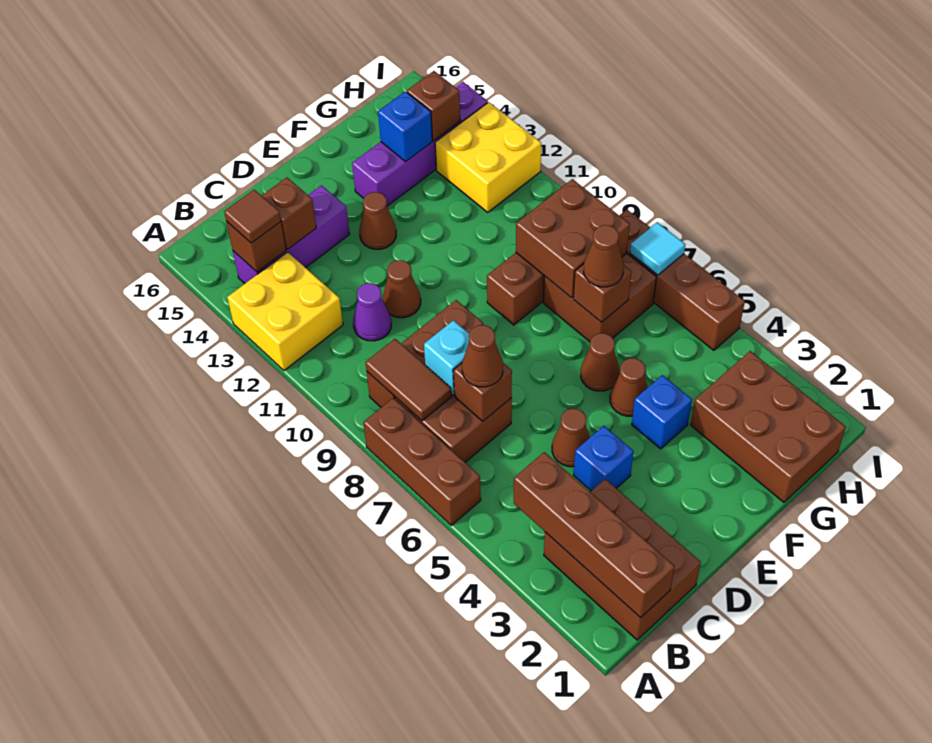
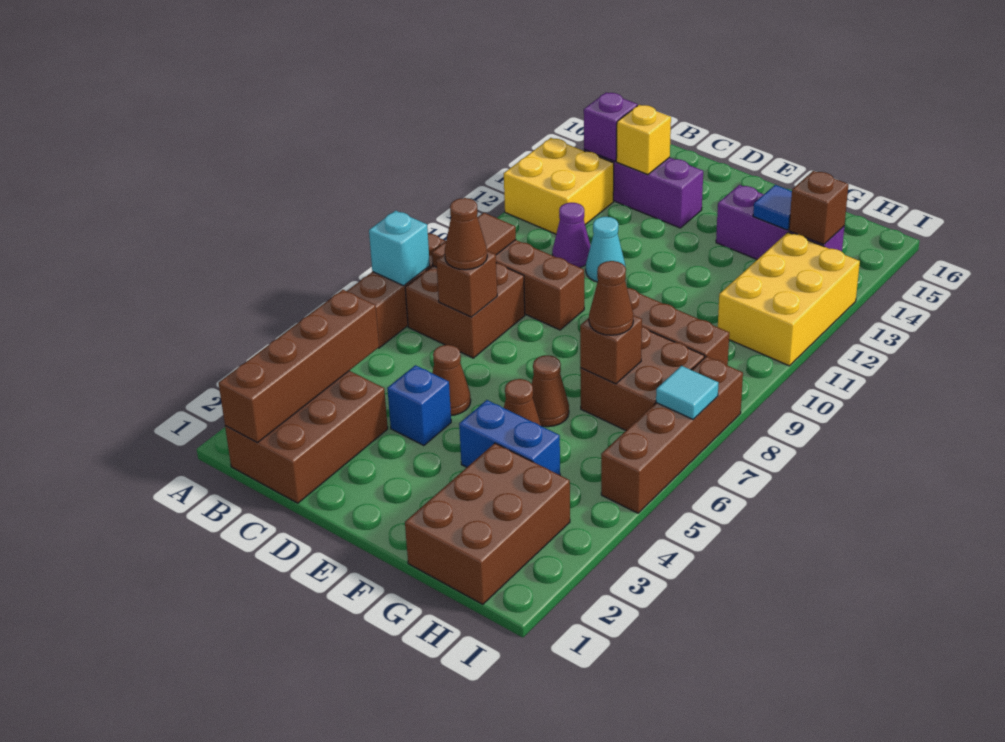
brown brick B14 level 2 -> purple brick B14 level 2
brown tile B14 level 3 -> none
cyan brick C8 level 2 -> cyan brick A7 level 2
brown brick C14 level 2 -> yellow brick C14 level 2
brown cone D11 level 1 -> cyan cone D11 level 1
brown cone E13 level 1 -> none
blue brick F4 level 1 -> blue brick F4:G4 level 1
purple brick F14:I14 level 1 -> purple brick F14:H14 level 1
brown brick G8:H9 level 2 -> none
blue brick G14 level 2 -> blue tile G14 level 2
yellow brick H12:I13 level 1 -> yellow brick H11:I13 level 1

